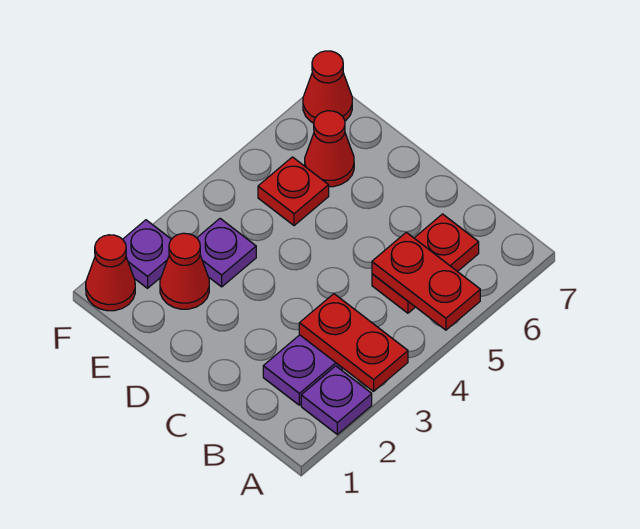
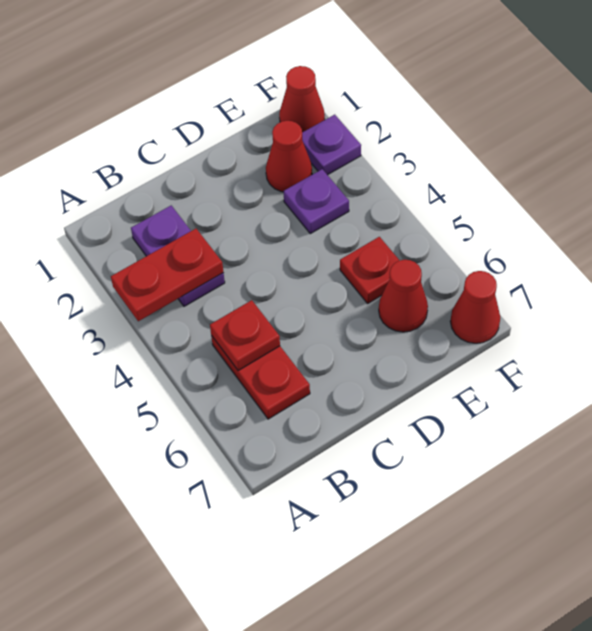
purple plate A2 level 1 -> none
red plate A5:B5 level 2 -> red plate B5 level 2

